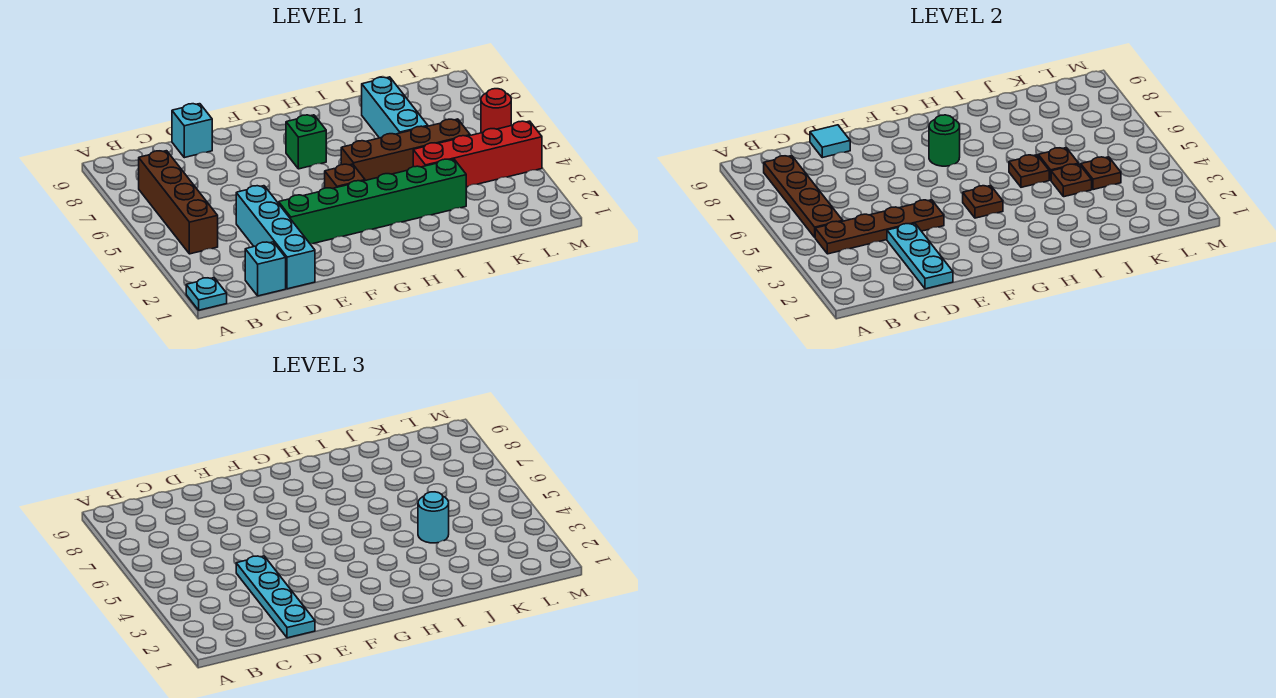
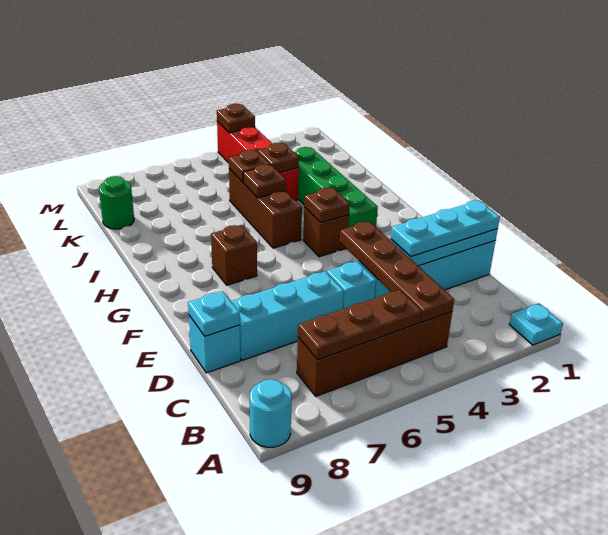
brown plate B5:B8 level 2 -> brown plate B5:B7 level 2
cyan brick C1 level 1 -> cyan brick D5 level 1
cyan plate D1:D4 level 3 -> cyan plate D1:D3 level 3
cyan tile D9 level 2 -> cyan plate D9 level 2
green brick E3:J3 level 1 -> green brick G3:J3 level 1
green brick G7 level 1 -> brown brick G7 level 1
green round brick G7 level 2 -> green round brick K9 level 1
brown brick H5:K5 level 1 -> brown brick H5:J5 level 1
cyan round brick J4 level 3 -> cyan round brick A9 level 1
cyan brick J6:J8 level 1 -> cyan brick D6:D8 level 1
brown plate K4 level 2 -> brown plate M4 level 2
red round brick M6 level 1 -> none

